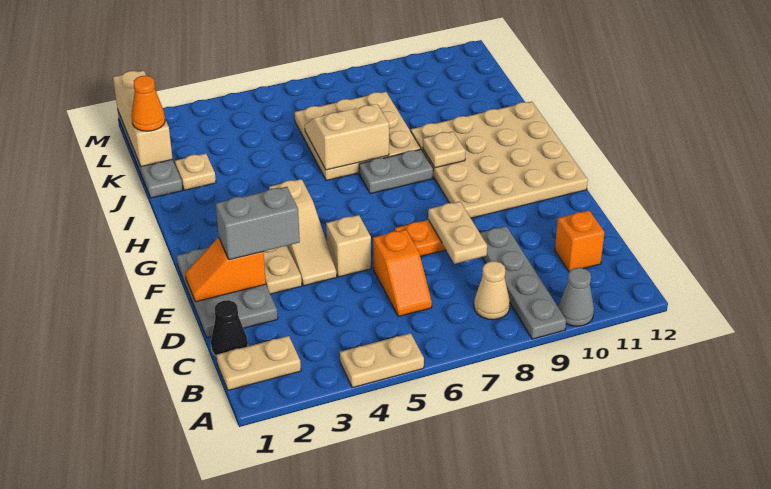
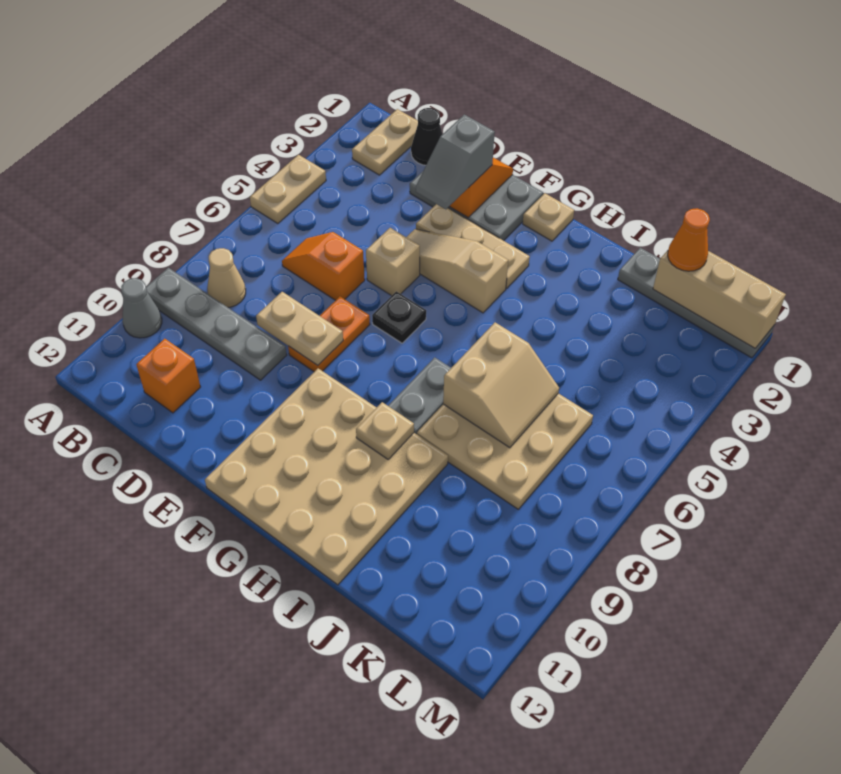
grey brick E2:E3 level 3 -> grey slope E2:E3 level 3 top 2
none -> black plate F6 level 1
tan plate J2 level 1 -> tan plate G1 level 1

